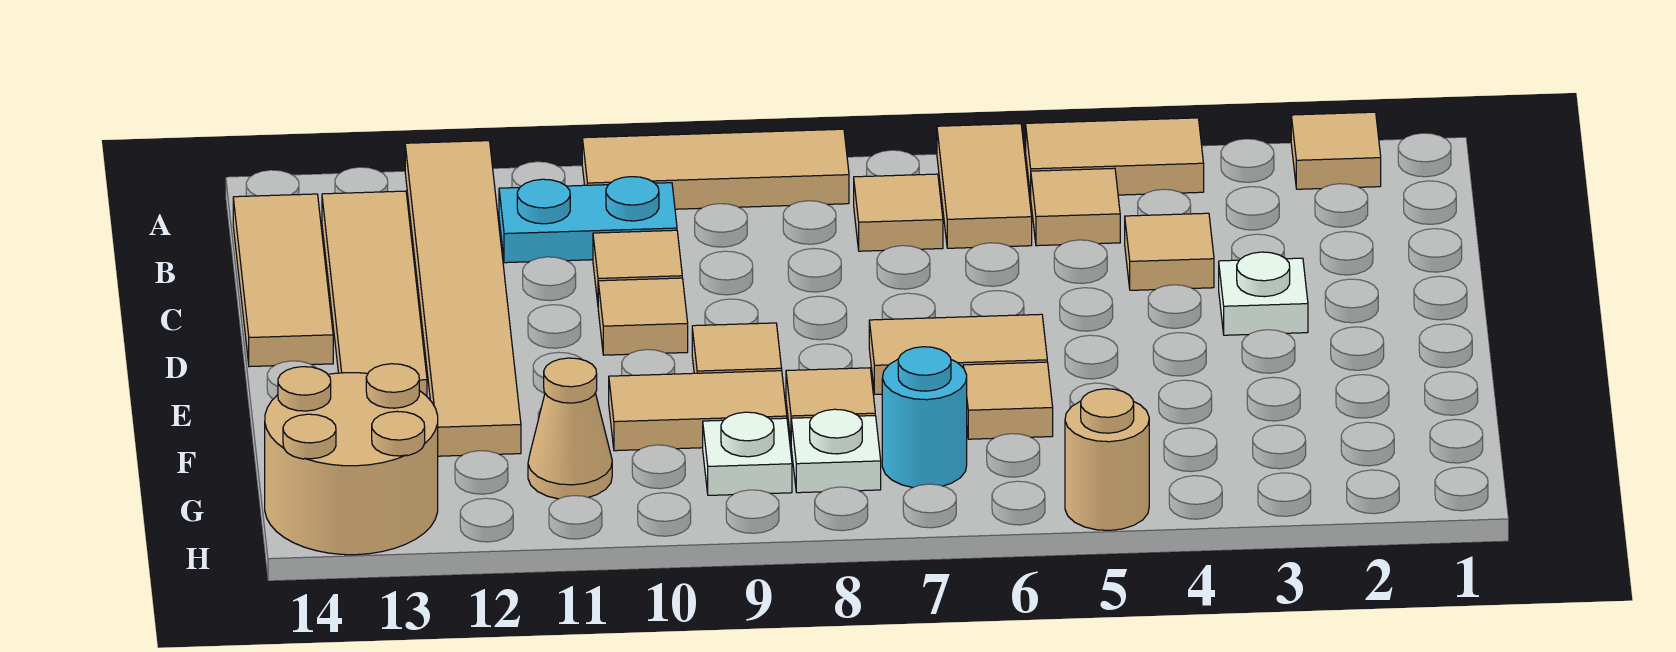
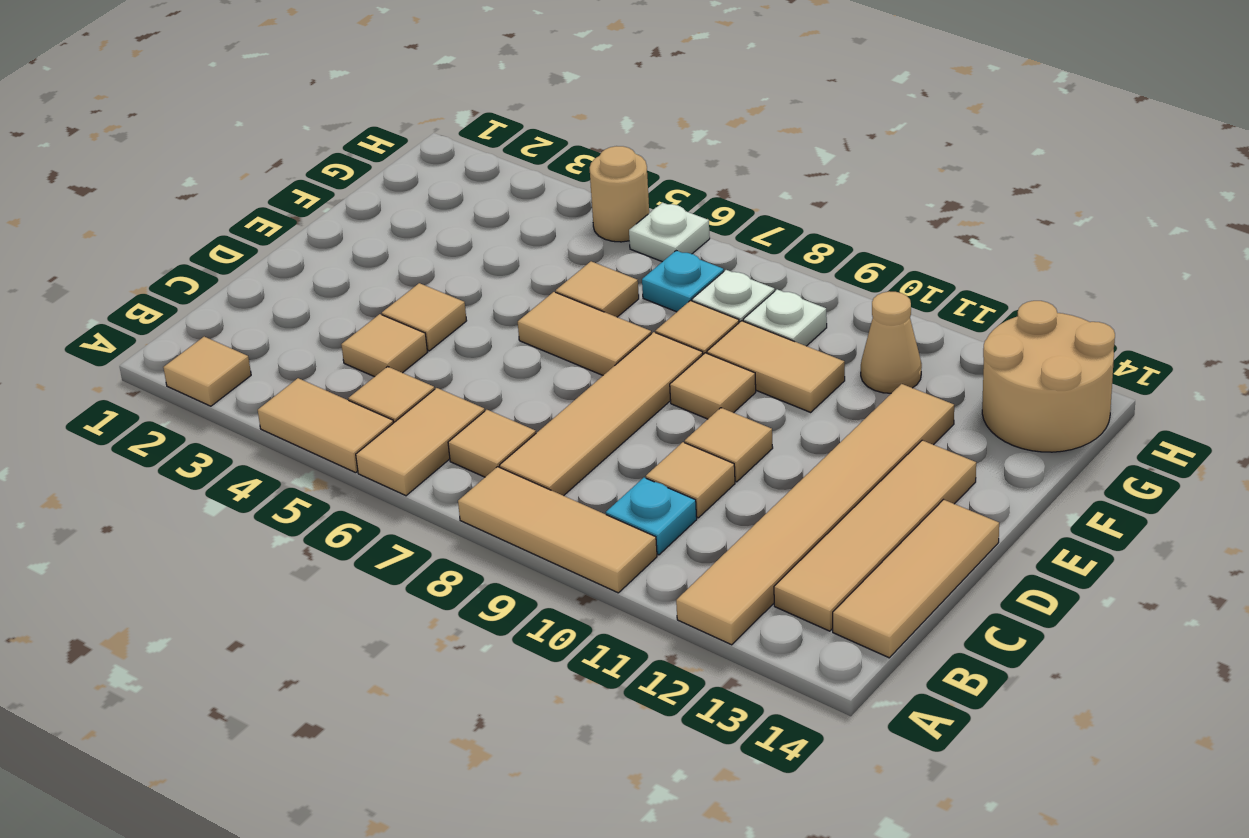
none -> tan tile B8:E8 level 1
cyan plate B10:B11 level 1 -> cyan plate B10 level 1
white plate D3 level 1 -> white plate H6 level 1
none -> tan tile D4 level 1
cyan round brick G7 level 1 -> cyan plate G7 level 1

